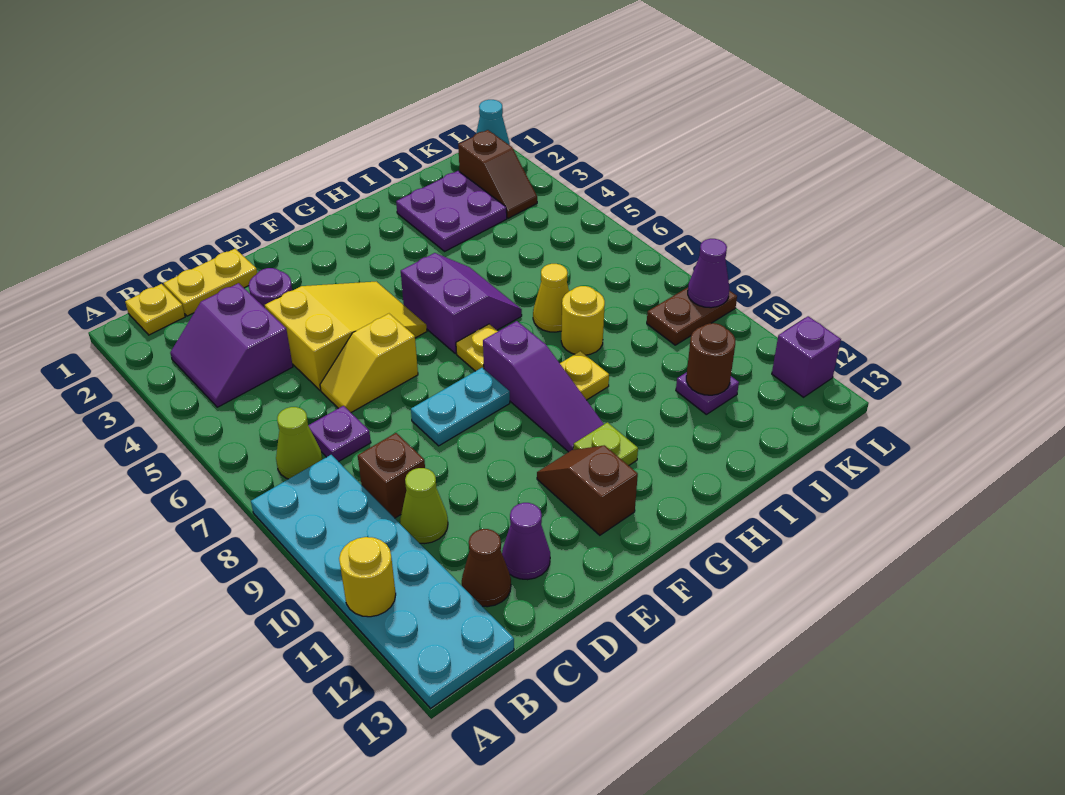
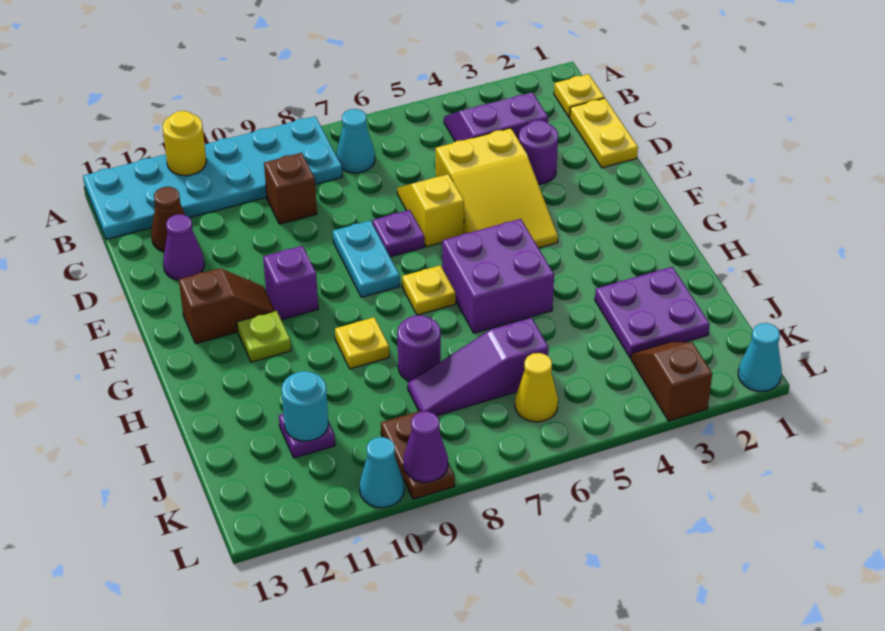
lime cone B7 level 1 -> cyan cone B7 level 1
purple plate C7 level 1 -> purple plate E7 level 1
lime cone C10 level 1 -> none
purple slope G5:H6 level 1 top G -> purple brick G5:H6 level 1
purple slope G8:G10 level 1 top 8 -> purple slope J6:J8 level 1 top 6
yellow cone I7 level 1 -> yellow cone K6 level 1
yellow round brick I8 level 1 -> purple round brick I8 level 1
brown round brick J11 level 2 -> cyan round brick J11 level 2
brown slope K2:K3 level 1 top 2 -> brown slope K3:L3 level 1 top L
none -> cyan cone L10 level 1
purple brick L12 level 1 -> purple brick F10 level 1

